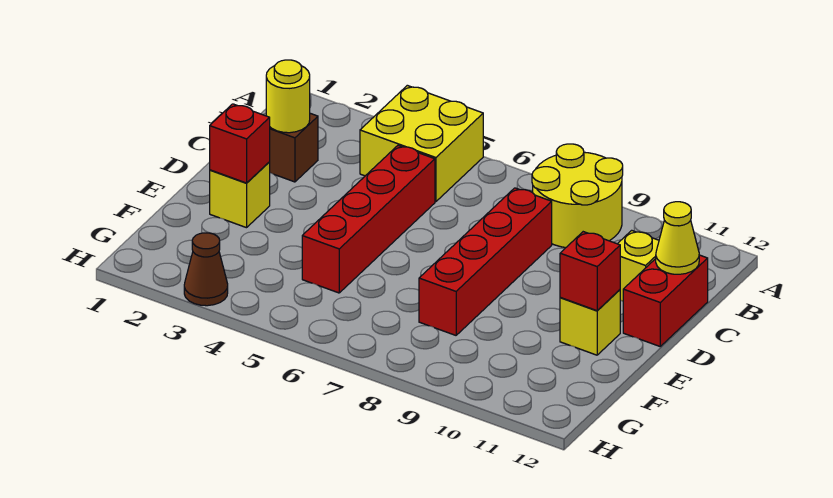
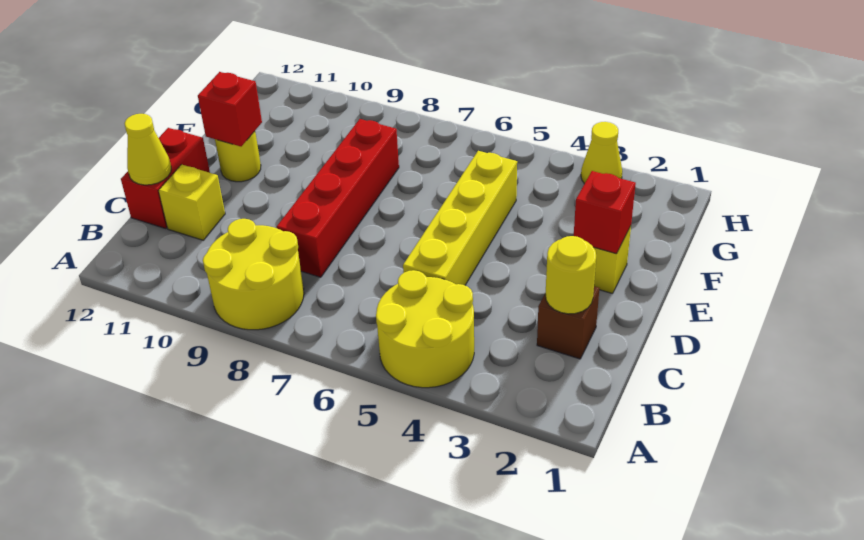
yellow brick A4:B5 level 1 -> yellow round brick A4:B5 level 1
red brick C5:F5 level 1 -> yellow brick C5:F5 level 1
yellow brick E11 level 1 -> yellow round brick E11 level 1
brown cone H3 level 1 -> yellow cone H3 level 1

